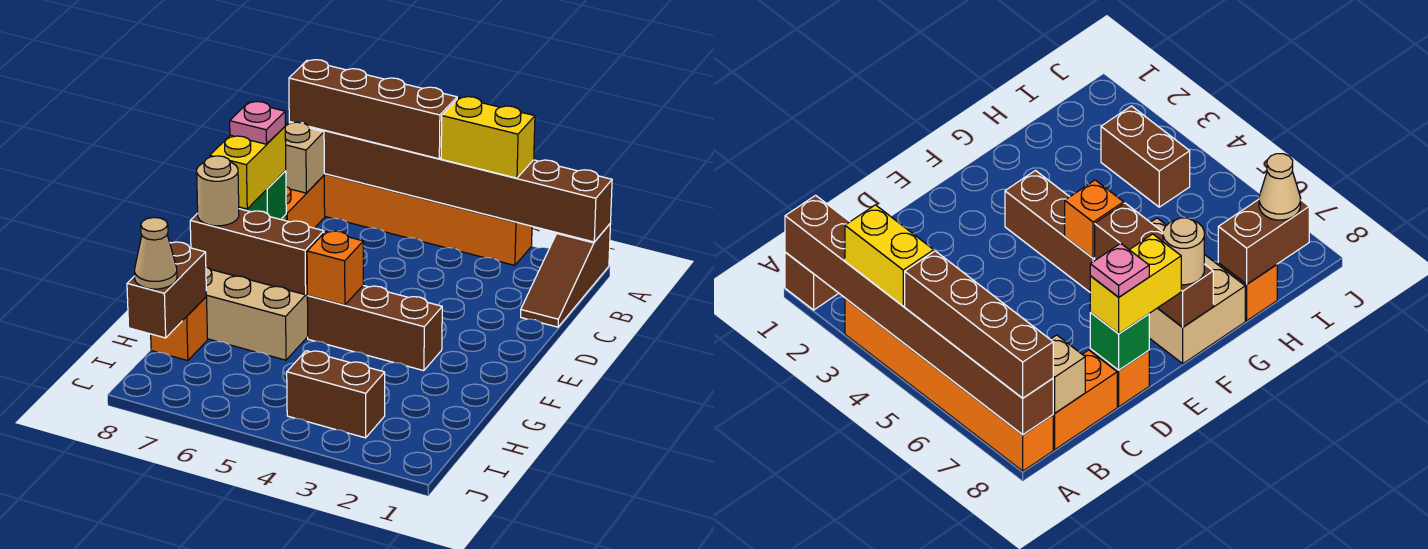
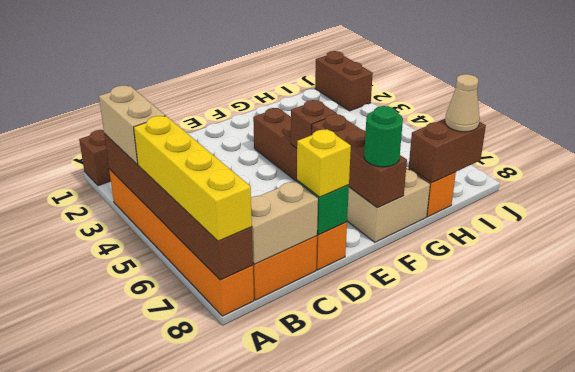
brown brick A1:A8 level 2 -> brown brick A3:A8 level 2
yellow brick A3:A4 level 3 -> tan brick A3:A4 level 3
brown brick A5:A8 level 3 -> yellow brick A5:A8 level 3
tan brick B8 level 2 -> tan brick B8:C8 level 2
yellow brick D8:E8 level 3 -> yellow brick D8 level 3
pink plate D8 level 4 -> none
orange brick F5 level 2 -> brown brick F5 level 2
tan round brick F8 level 3 -> green round brick F8 level 3
brown brick I3:I4 level 1 -> brown brick J1:J2 level 1

